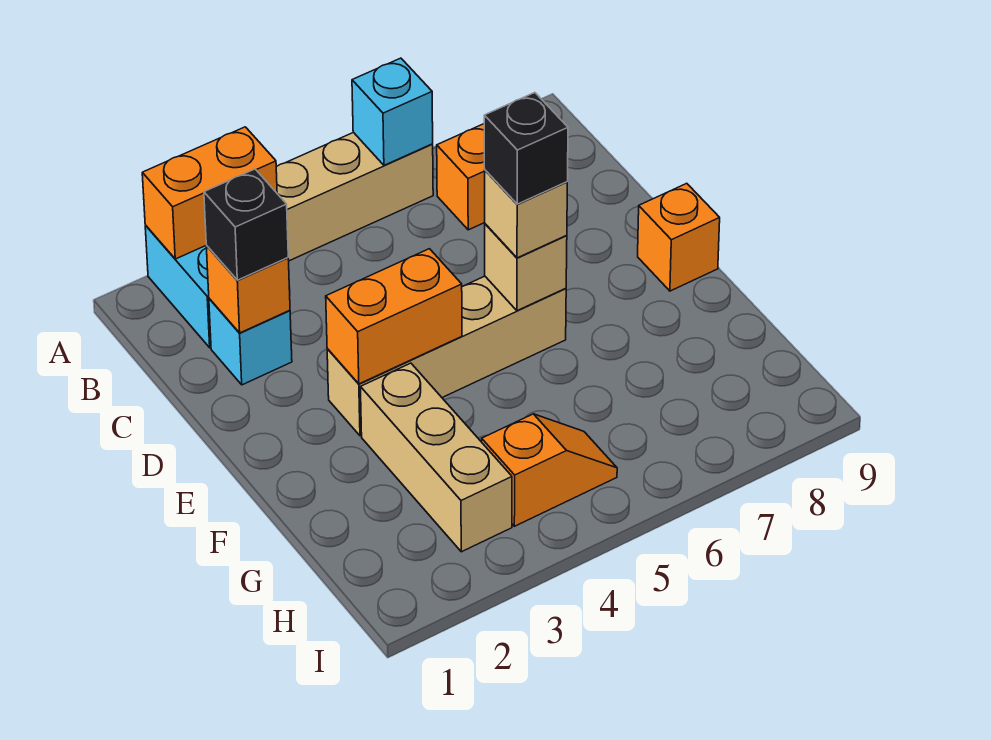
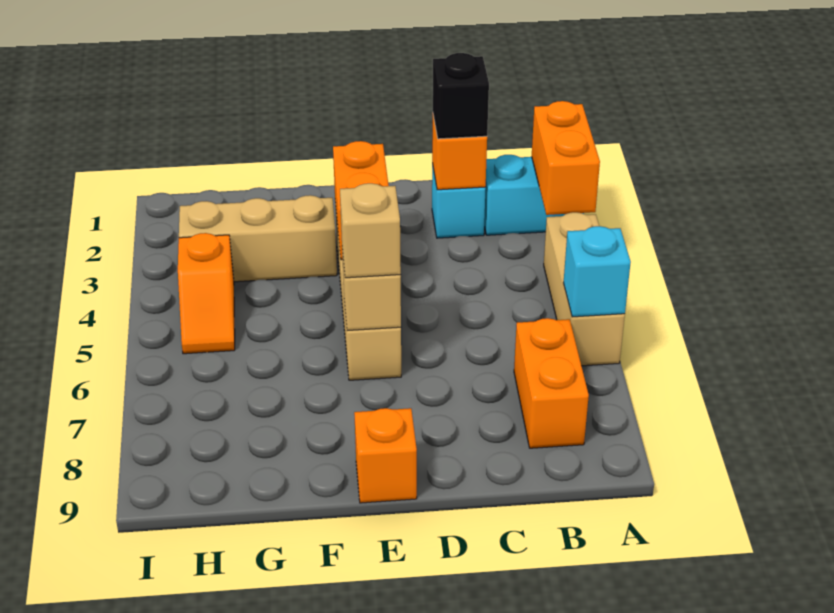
black brick E6 level 4 -> none

